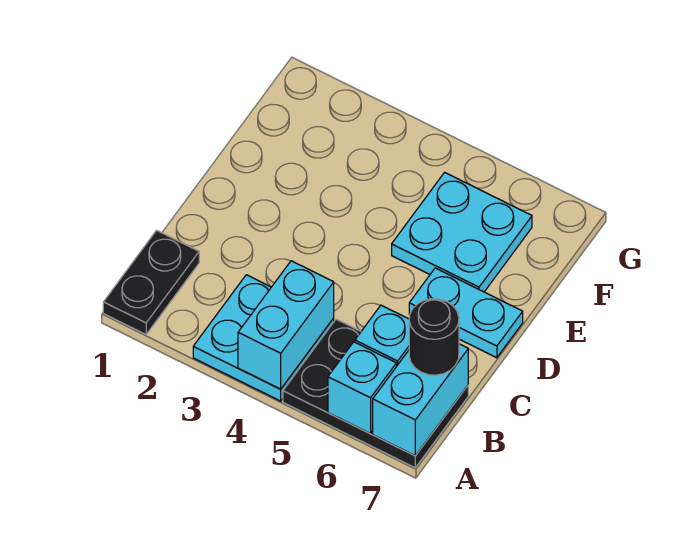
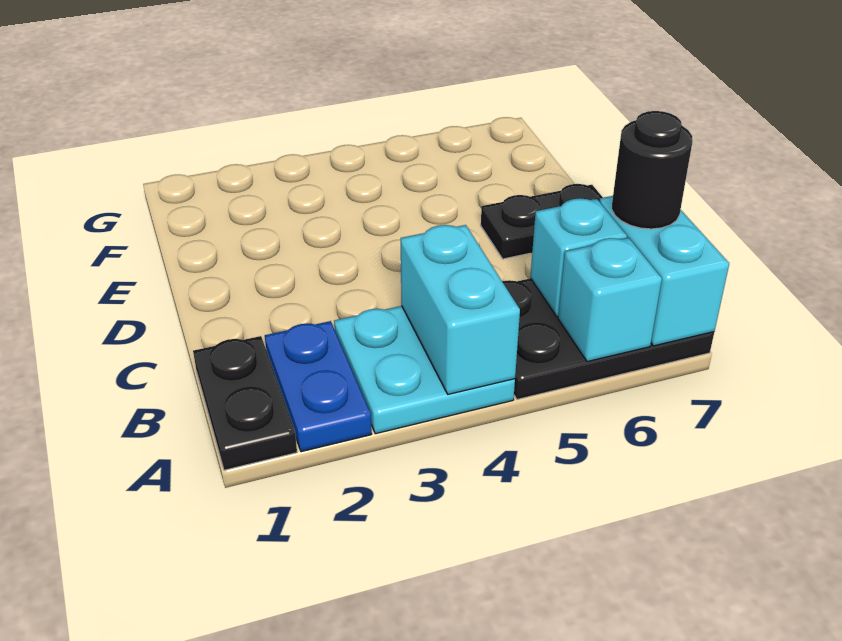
none -> blue plate A2:B2 level 1
cyan plate D6:D7 level 1 -> black plate D6:D7 level 1
cyan plate E5:F6 level 1 -> none

